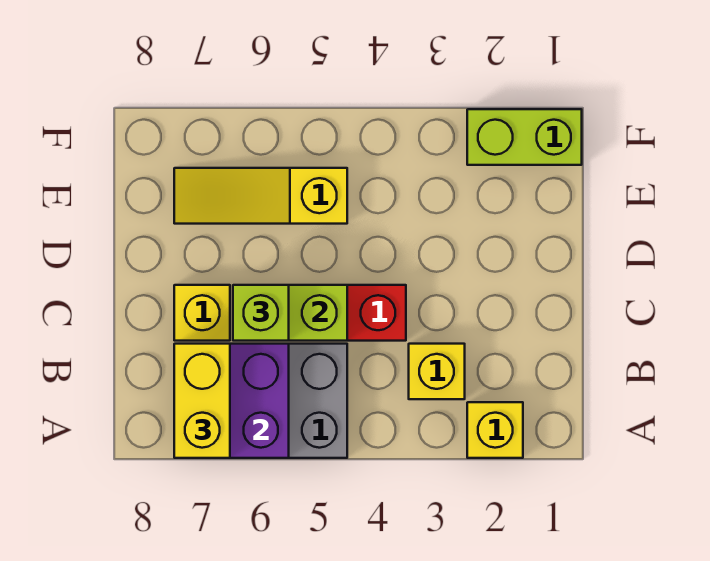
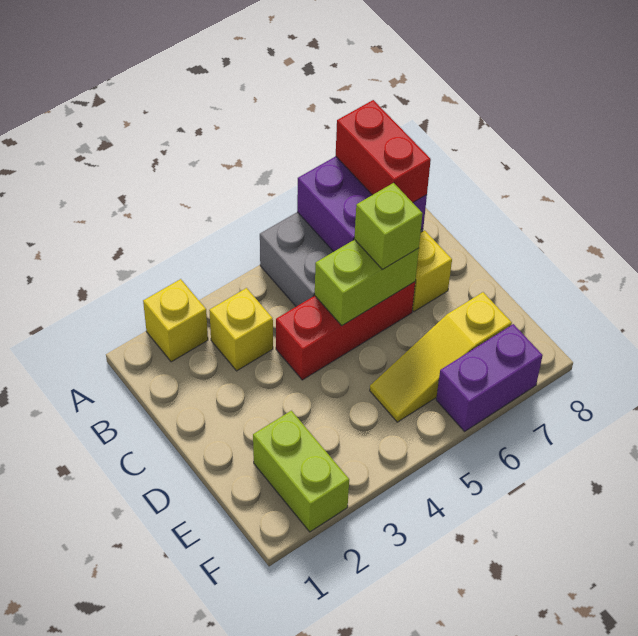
yellow brick A7:B7 level 3 -> red brick A7:B7 level 3
yellow slope E5:E7 level 1 top 5 -> yellow slope E5:E7 level 1 top 7
lime brick F1:F2 level 1 -> lime brick E2:F2 level 1
none -> purple brick F6:F7 level 1

